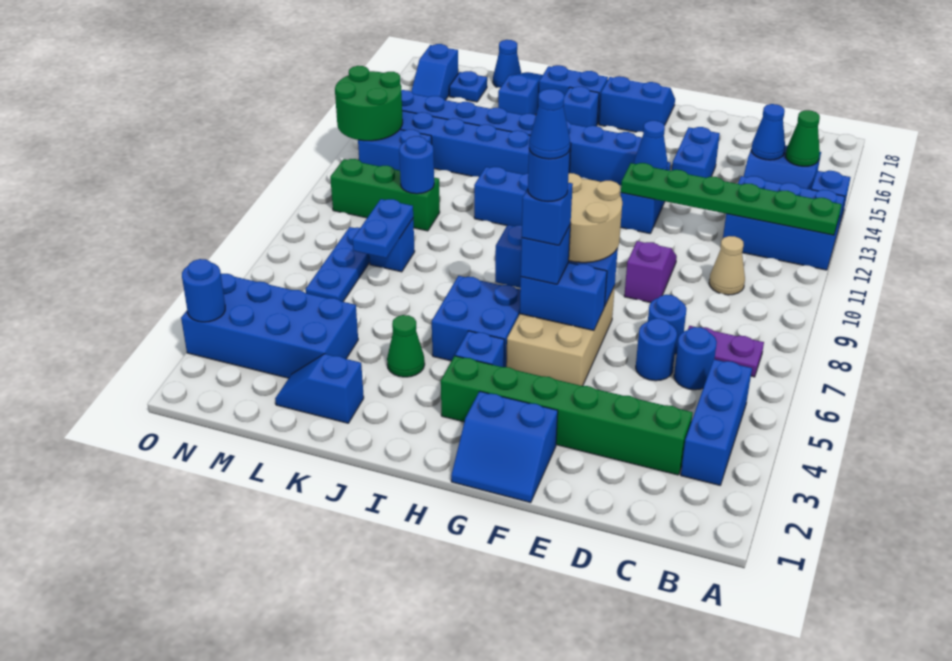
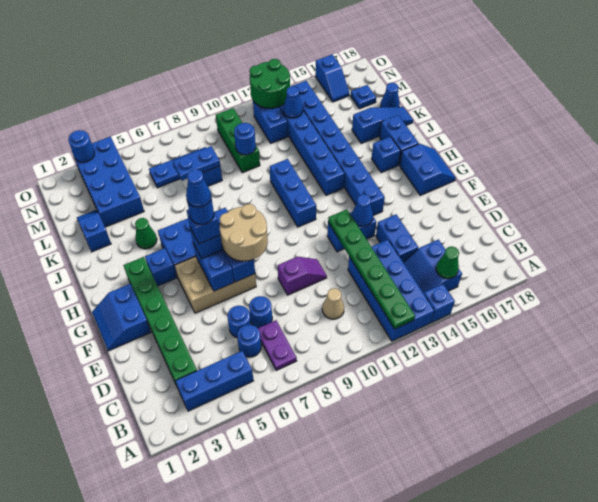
blue brick A12:C13 level 1 -> blue brick A12:D13 level 1
blue cone C15 level 2 -> blue cone M13 level 2
blue brick E14:E15 level 1 -> blue brick D14:E14 level 1
blue slope N16:N17 level 1 top 17 -> blue slope N16:O16 level 1 top O

